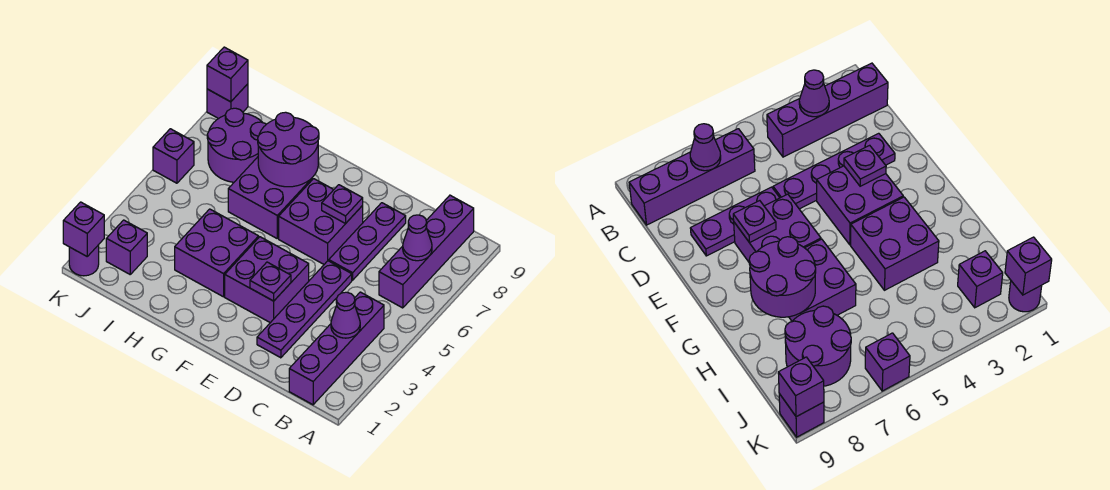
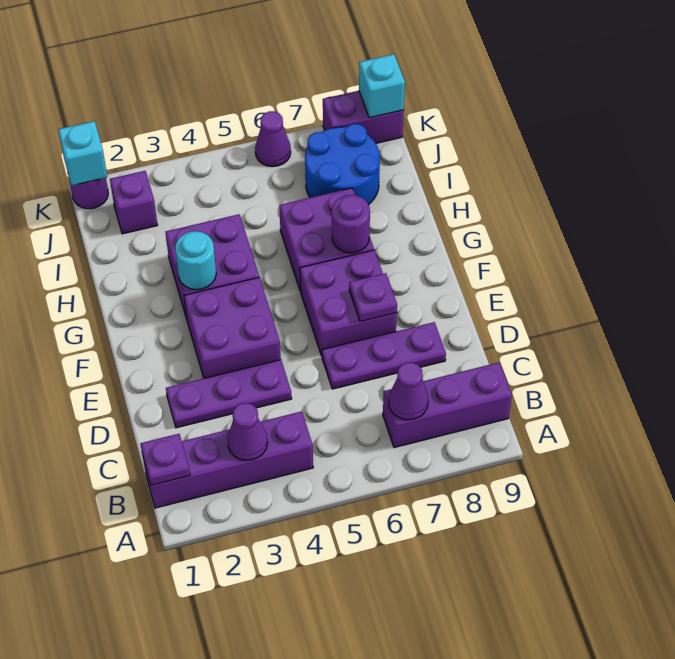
purple brick B6:B9 level 1 -> purple brick B7:B9 level 1
purple plate D2:D5 level 1 -> purple plate D2:D4 level 1
purple plate E3 level 2 -> purple plate B1 level 2
none -> cyan round brick G3 level 2
purple round brick G7:H8 level 2 -> purple round brick G7 level 2
purple round brick I7:J8 level 1 -> blue round brick I7:J8 level 1
purple brick K1 level 2 -> cyan brick K1 level 2
purple brick K6 level 1 -> purple cone K6 level 1
purple brick K9 level 1 -> purple brick K8:K9 level 1
purple brick K9 level 2 -> cyan brick K9 level 2

